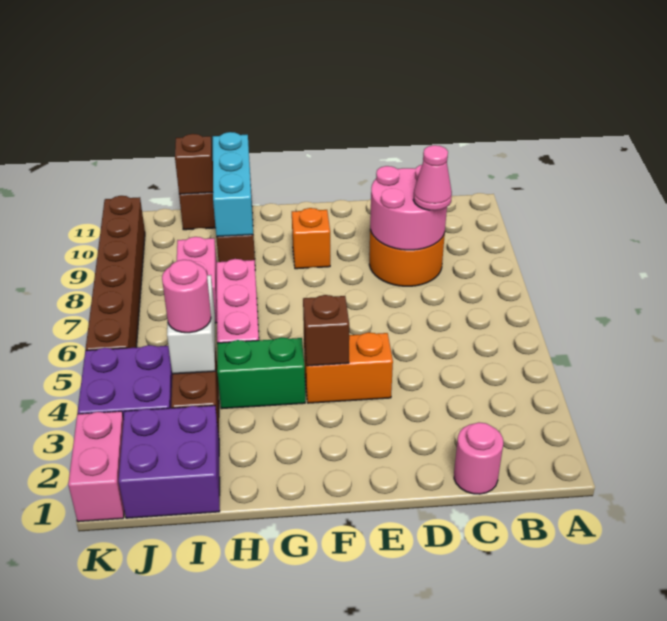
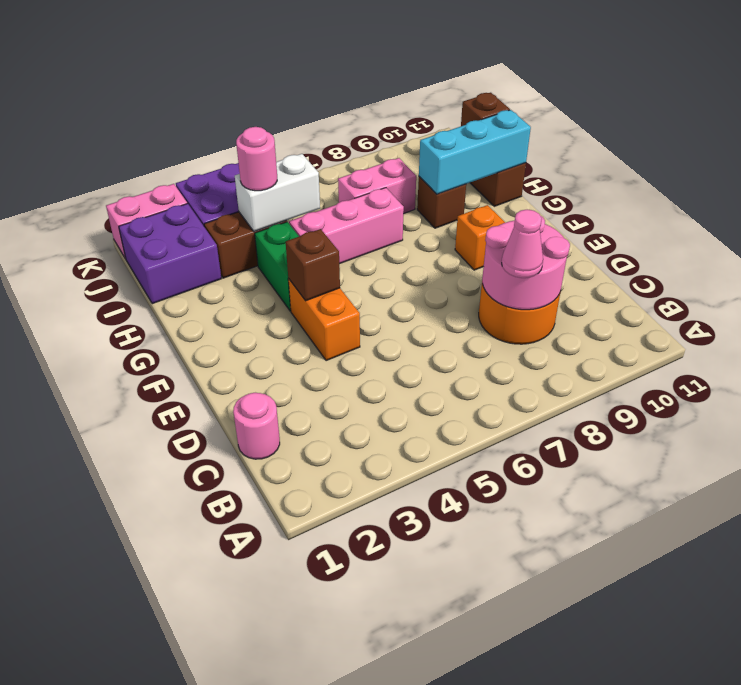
brown brick K5:K10 level 1 -> none

